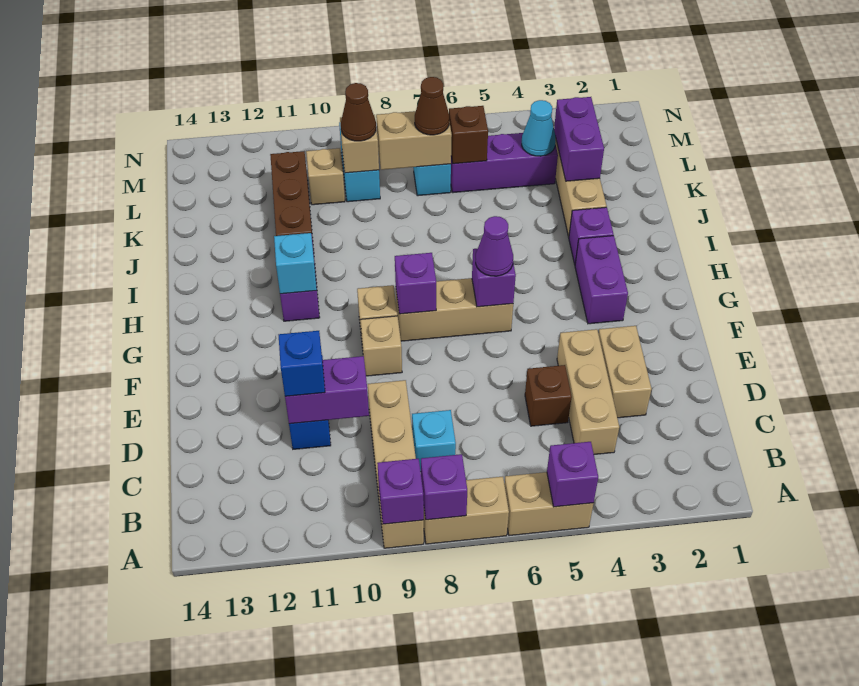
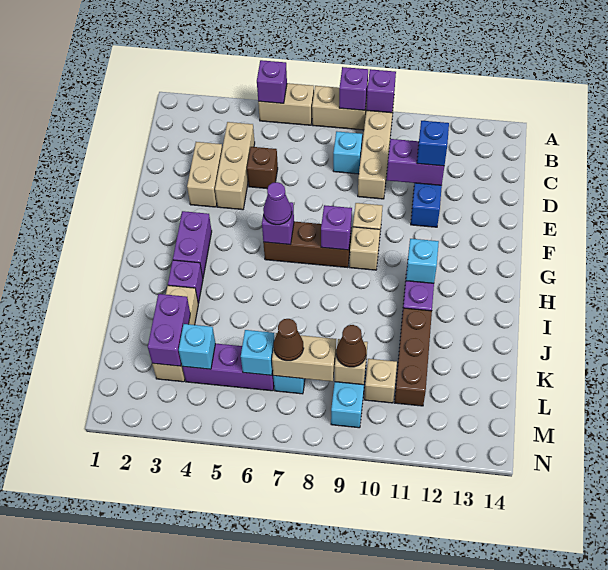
tan brick G6:G8 level 1 -> brown brick G6:G8 level 1
cyan cone L4 level 2 -> cyan brick L4 level 2
brown brick L6 level 2 -> cyan brick L6 level 2

